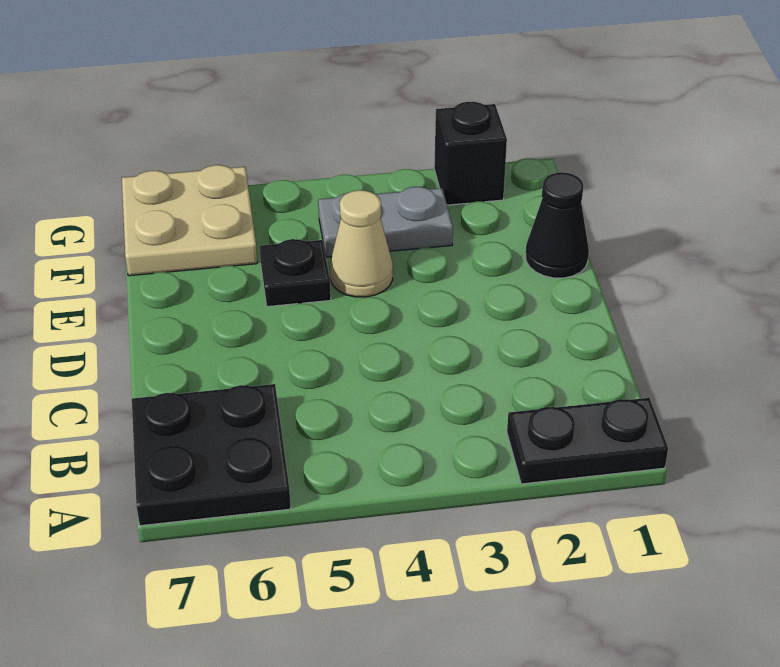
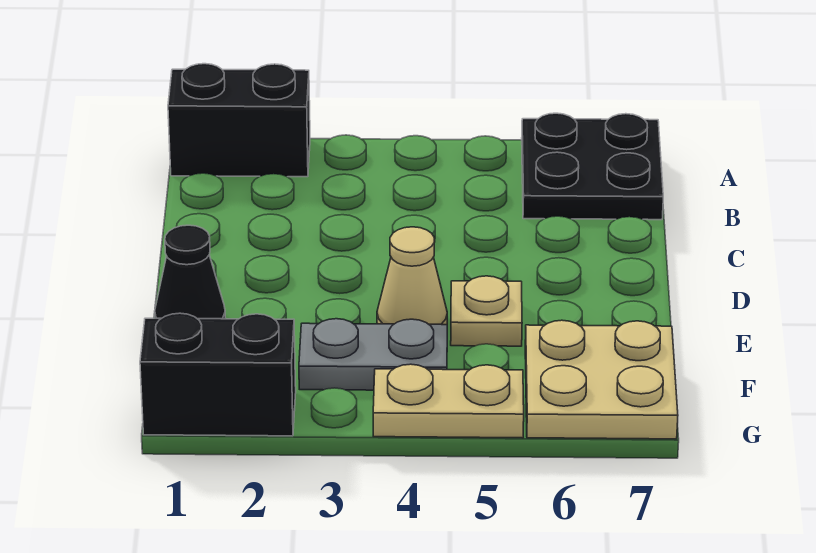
black plate A1:A2 level 1 -> black brick A1:A2 level 1
black plate E5 level 1 -> tan plate E5 level 1
black brick G2 level 1 -> black brick G1:G2 level 1
none -> tan plate G4:G5 level 1

